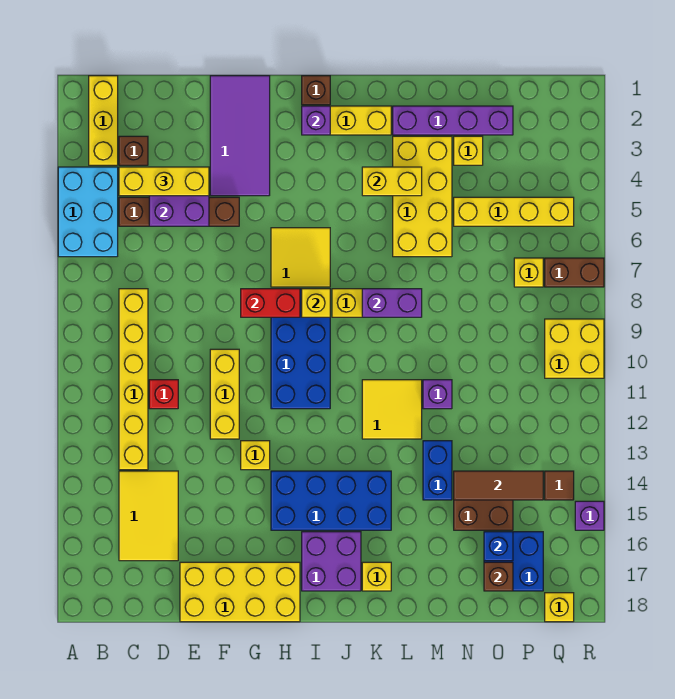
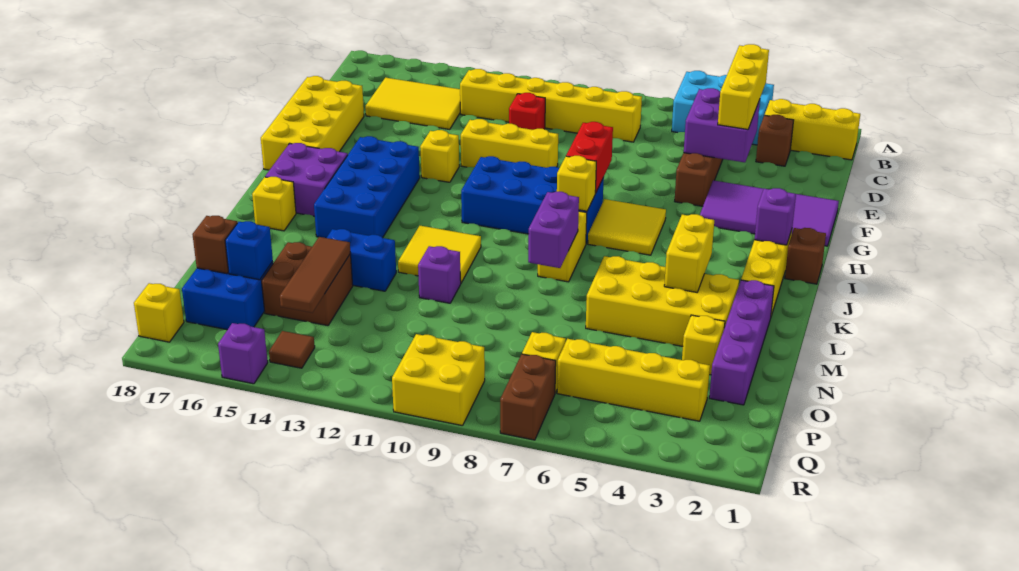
yellow brick N5:Q5 level 1 -> yellow brick P3:P6 level 1

